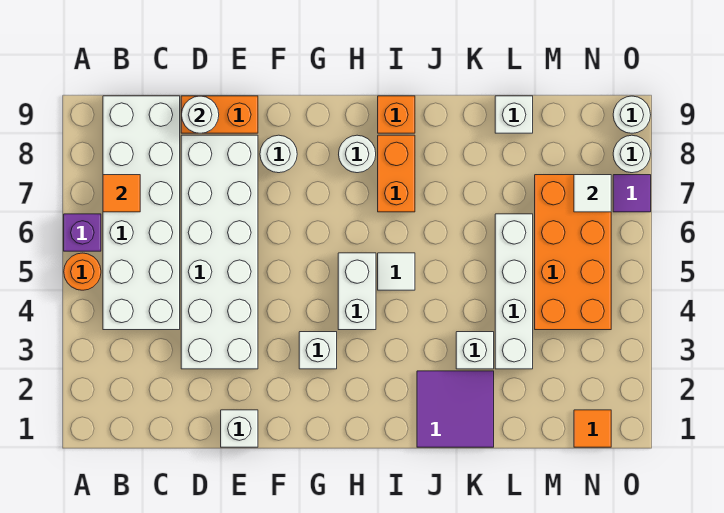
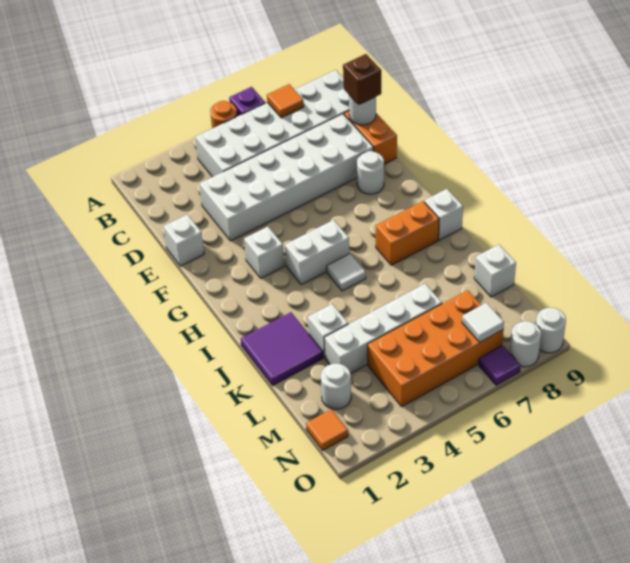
none -> brown brick D9 level 3
white round brick H8 level 1 -> white round brick M2 level 1
orange brick I9 level 1 -> white brick I9 level 1

